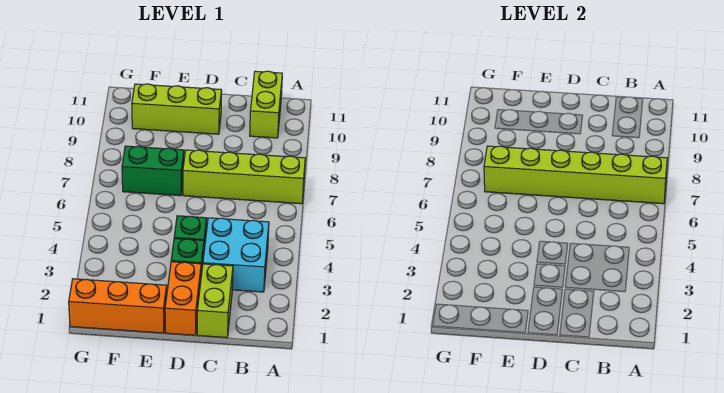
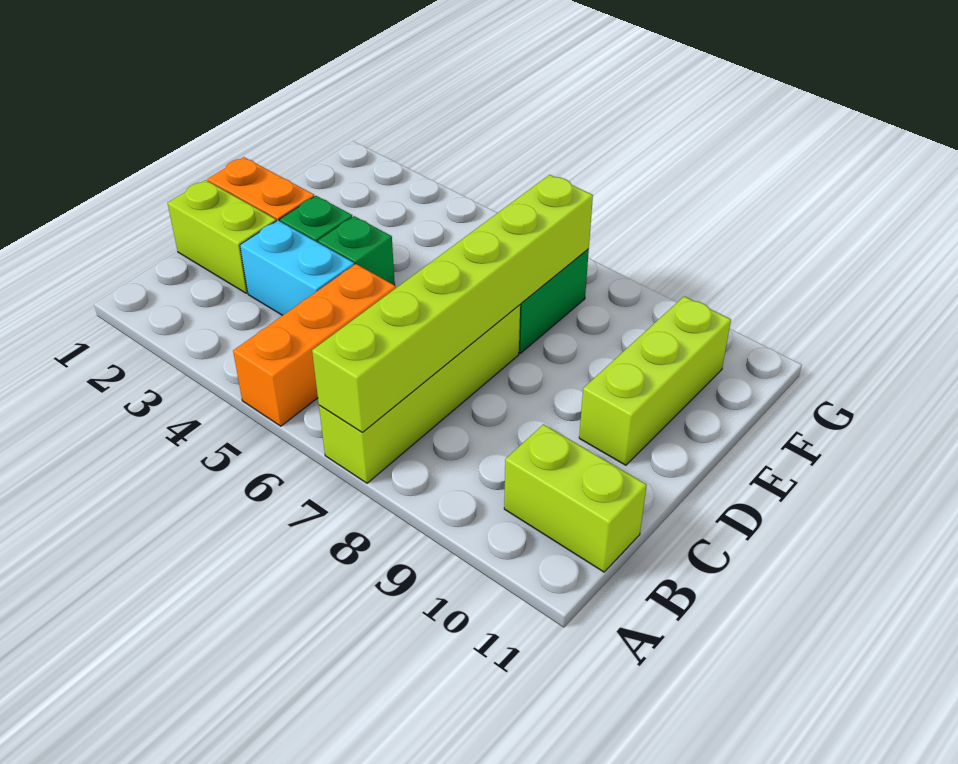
cyan brick B3:C4 level 1 -> cyan brick C3:C4 level 1
orange brick E1:G1 level 1 -> orange brick A5:C5 level 1

